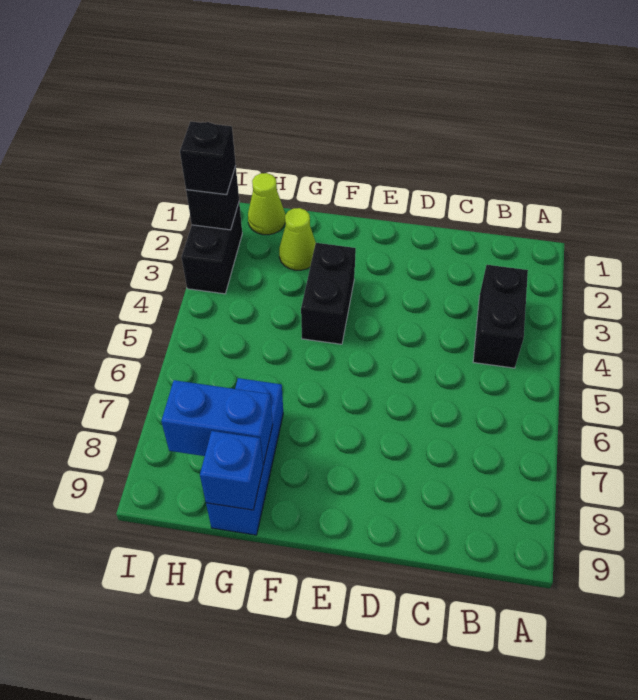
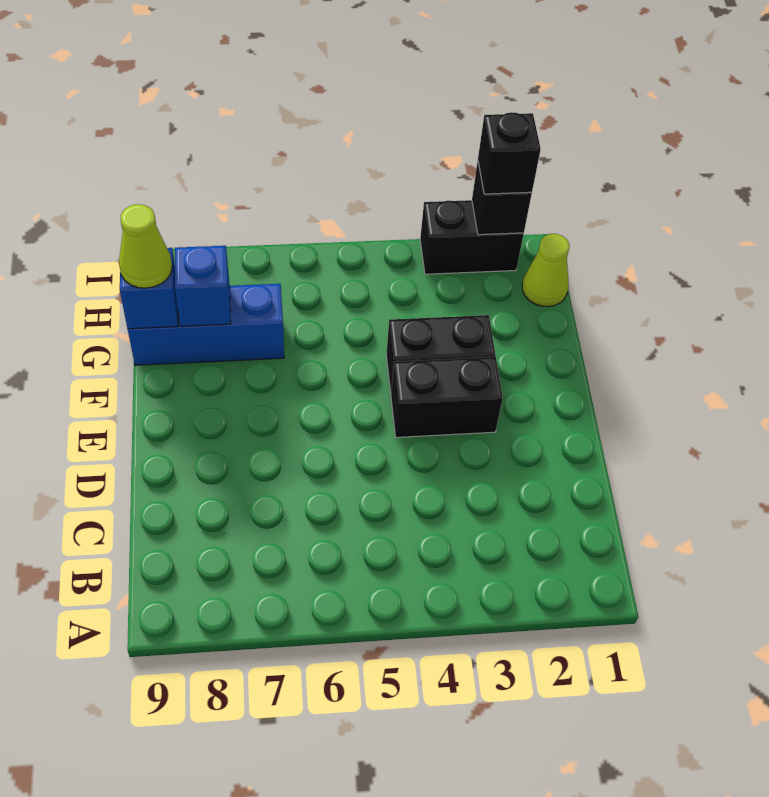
black brick B3:B4 level 1 -> black brick E3:E4 level 1
lime cone G2 level 1 -> lime cone G9 level 3
blue brick G8:H8 level 2 -> blue brick G8 level 2

